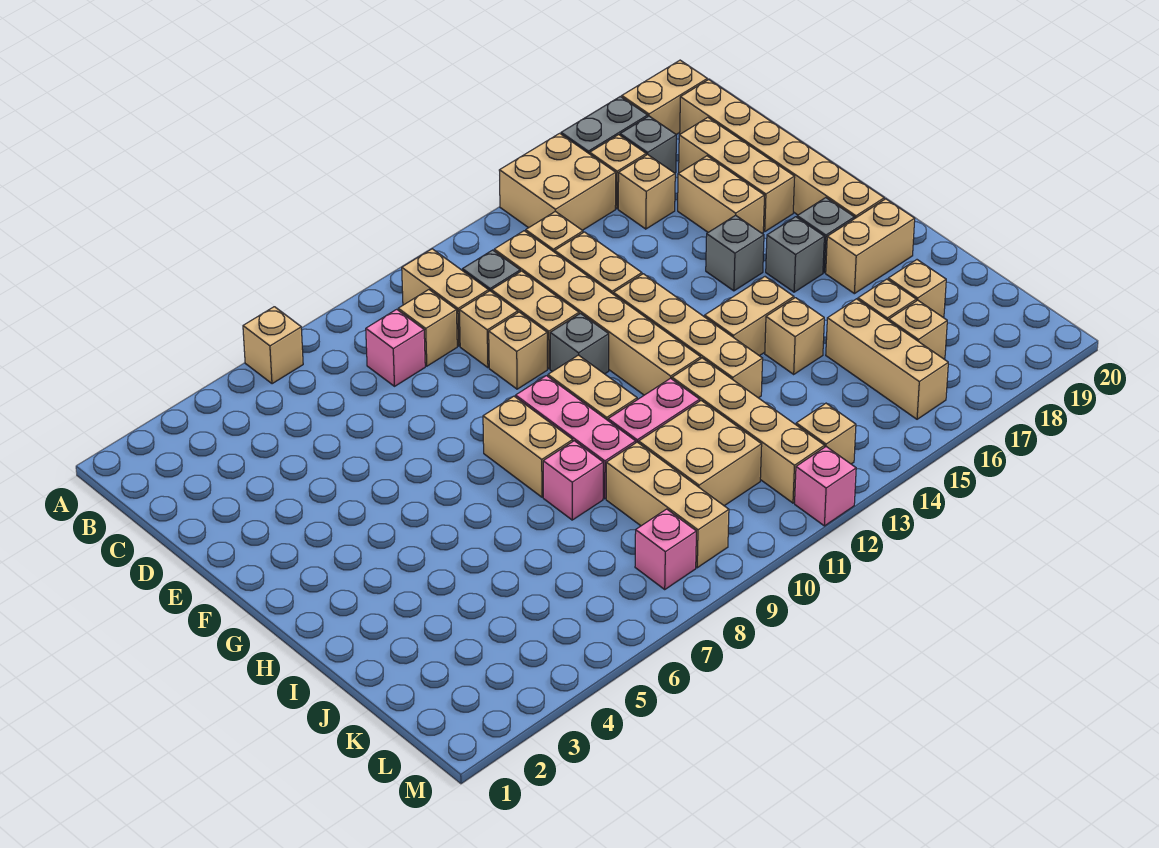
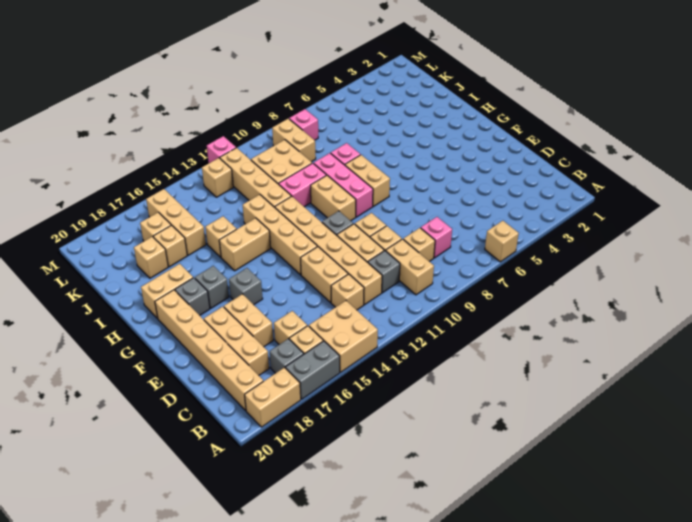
tan brick J9:L9 level 1 -> tan brick K9:L9 level 1

